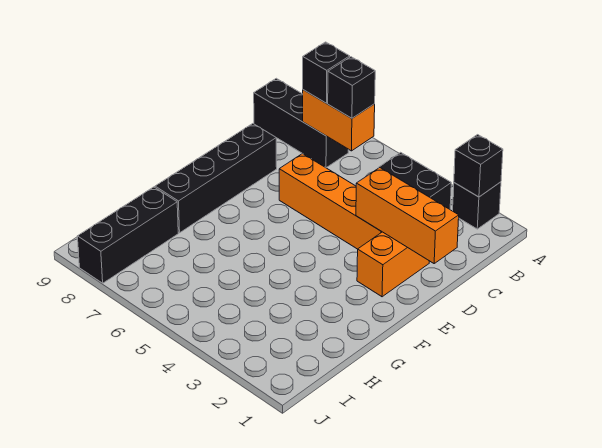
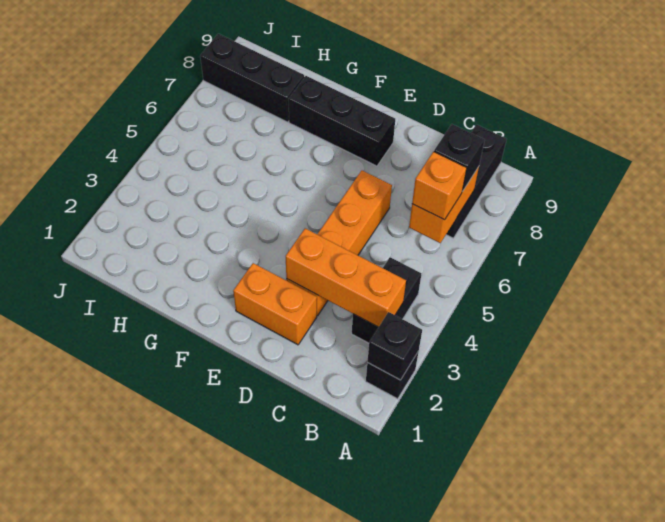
black brick B6 level 3 -> orange brick B6 level 3
orange brick D1:D3 level 2 -> orange brick B3:D3 level 2
black brick D8:G8 level 1 -> black brick E8:G8 level 1

